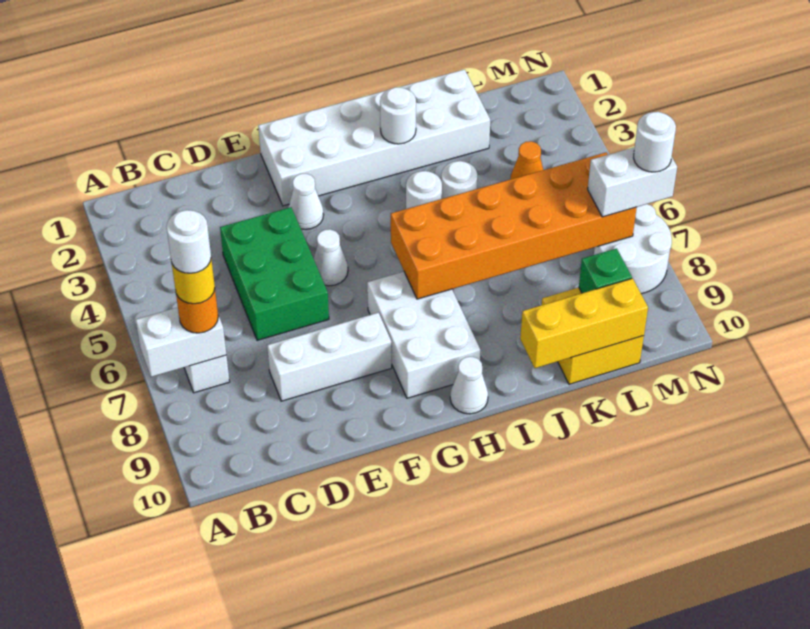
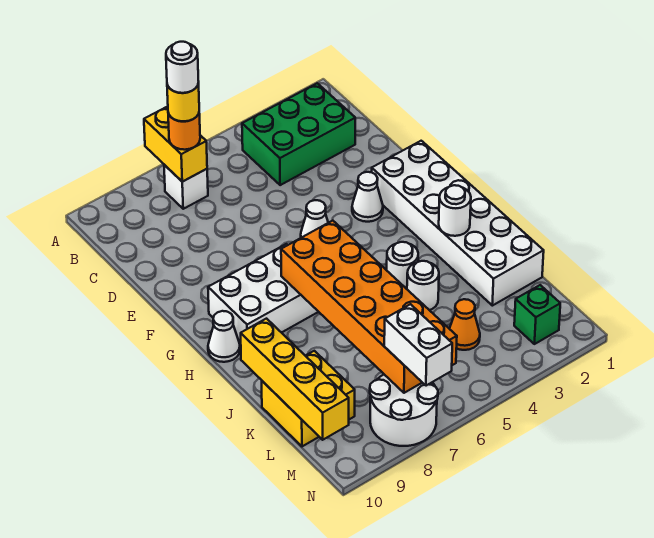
white brick A7:B7 level 2 -> yellow brick A7:B7 level 2
green brick D4:E6 level 1 -> green brick B2:C4 level 1
white brick D8:F8 level 1 -> none
yellow brick J10:L10 level 2 -> yellow brick J10:M10 level 2
green brick L9 level 2 -> green brick M2 level 1
white round brick N7 level 4 -> none

